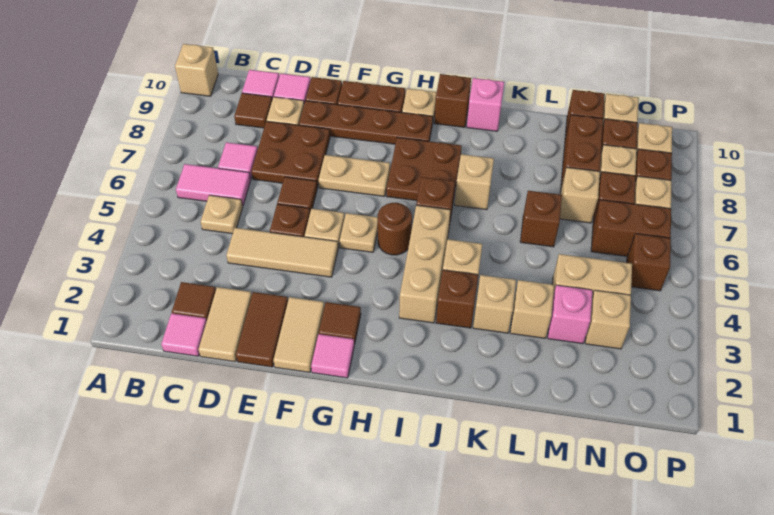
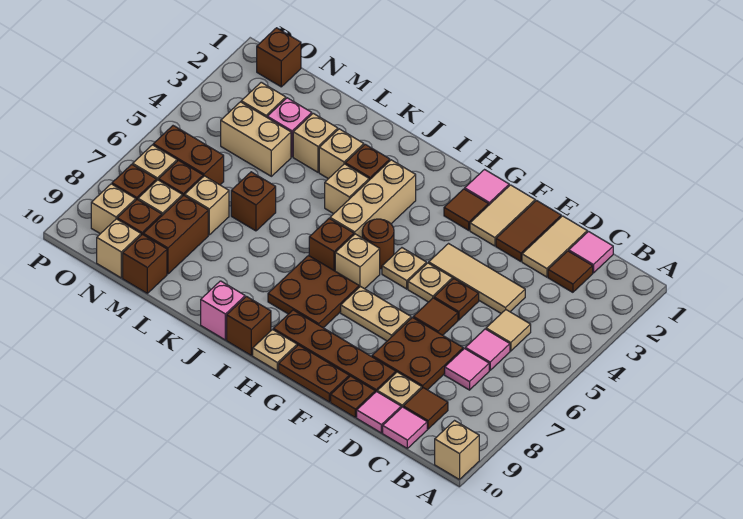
pink tile B6:C6 level 1 -> pink tile C6 level 1
tan plate C5 level 1 -> tan tile C5 level 1
tan brick J7 level 1 -> tan brick H6 level 1
brown brick O5 level 1 -> brown brick O1 level 1

